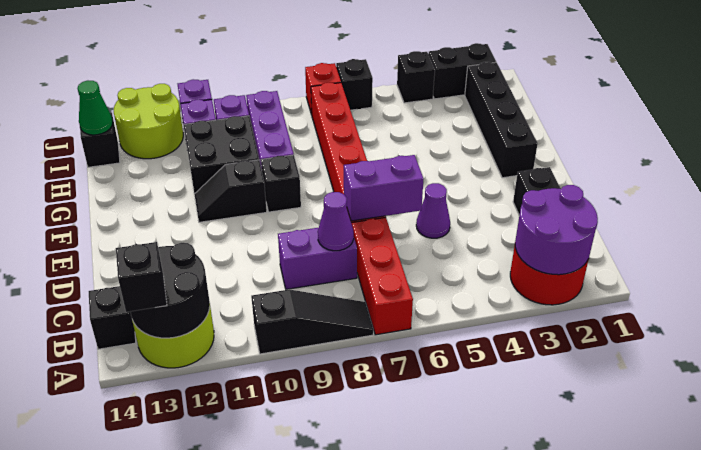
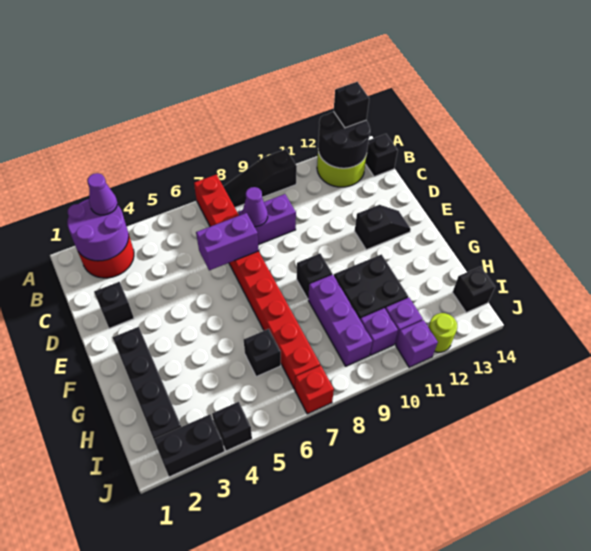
purple cone D5 level 1 -> purple cone A3 level 3
black slope F10:F11 level 1 top 10 -> black slope E12:E13 level 1 top 12
lime round brick I12:J13 level 1 -> lime round brick J12 level 1
green cone I14 level 2 -> none
black brick J6 level 1 -> black brick H6 level 1

